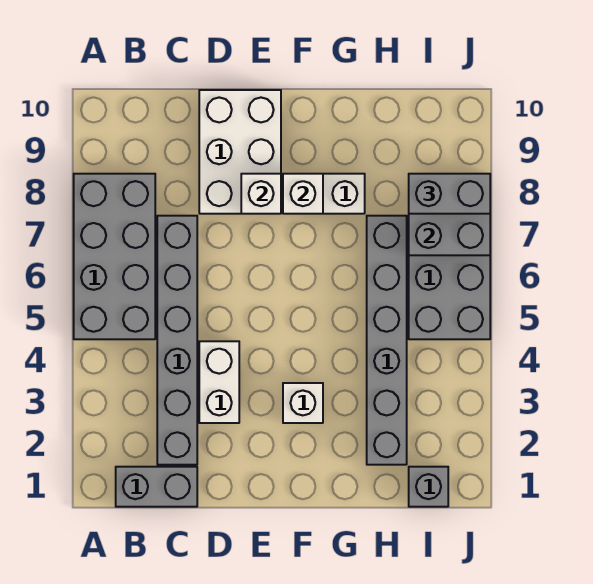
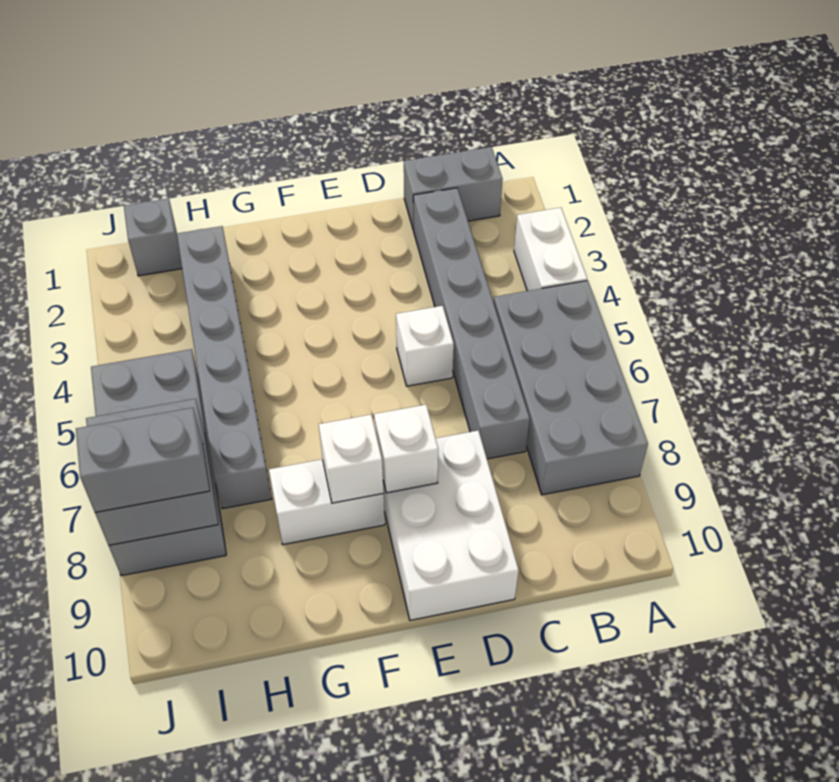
white brick D3:D4 level 1 -> white brick A3:A4 level 1
white brick F3 level 1 -> white brick D5 level 1

